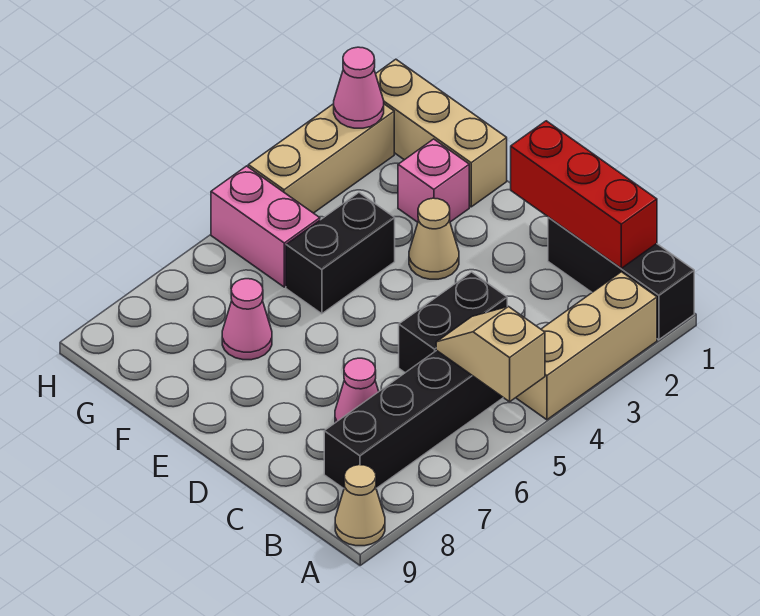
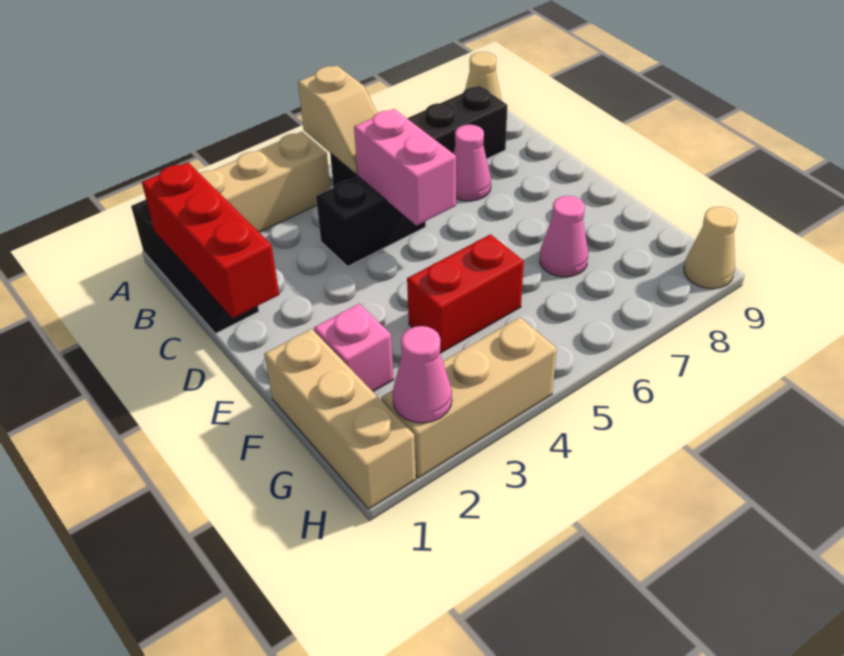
tan cone E3 level 1 -> tan cone H9 level 1
black brick F4:F5 level 1 -> red brick F4:F5 level 1
pink brick G5:H5 level 1 -> pink brick C5:D5 level 2

